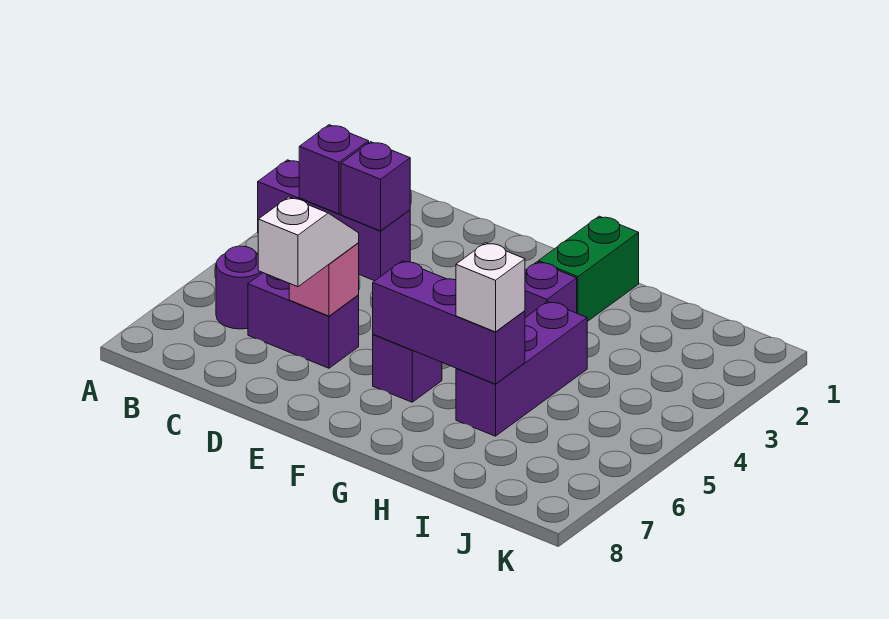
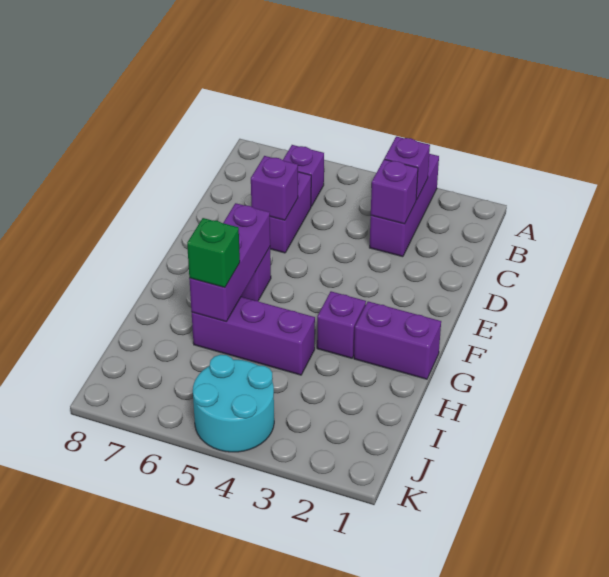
purple round brick B6 level 1 -> purple brick B6 level 1
pink brick D6 level 2 -> purple brick D6 level 2
white slope D6:D7 level 3 top 7 -> none
green brick G1:G2 level 1 -> purple brick G1:G2 level 1
white brick H6 level 3 -> green brick H6 level 3
none -> cyan round brick J4:K5 level 1

